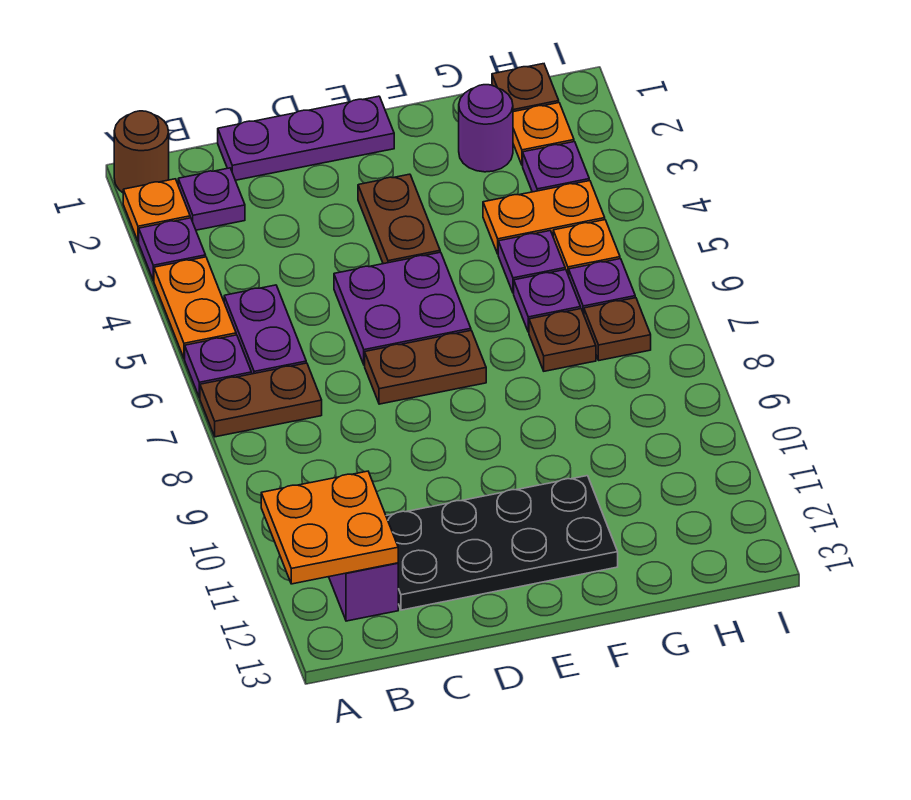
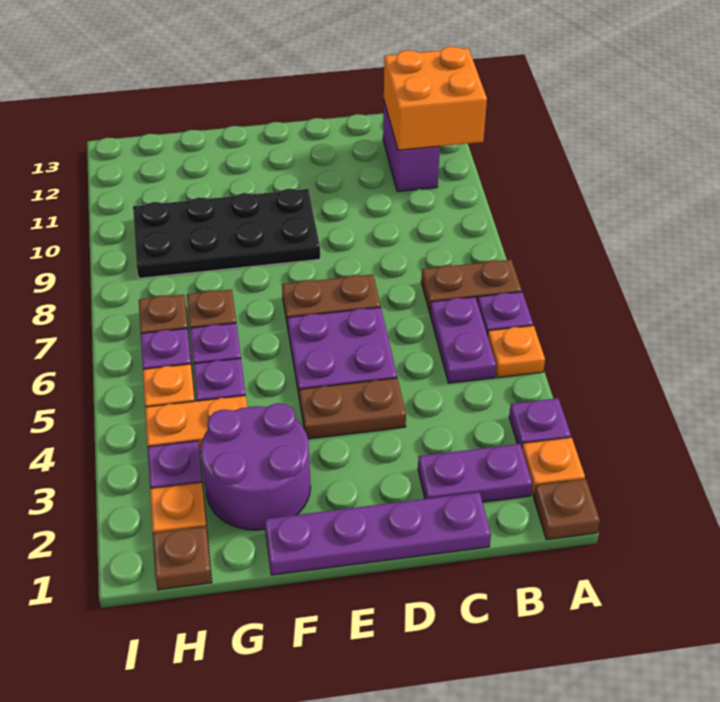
brown round brick A1 level 1 -> brown plate A1 level 1
orange plate A4:A5 level 1 -> orange plate A5 level 1
orange plate A11:B12 level 2 -> orange brick A11:B12 level 2
purple plate B2 level 1 -> purple plate B2:C2 level 1
purple plate C1:E1 level 1 -> purple plate C1:F1 level 1
black plate C11:F12 level 1 -> black plate E9:H10 level 1
brown plate E3:E4 level 1 -> brown plate D4:E4 level 1
purple round brick G2 level 1 -> purple round brick F2:G3 level 1

